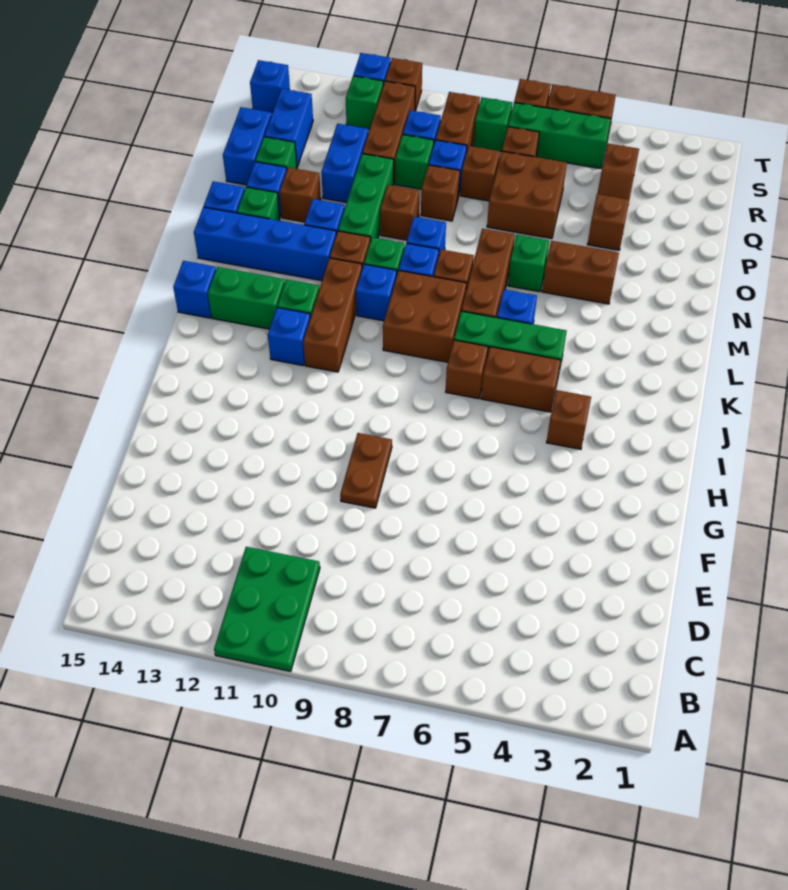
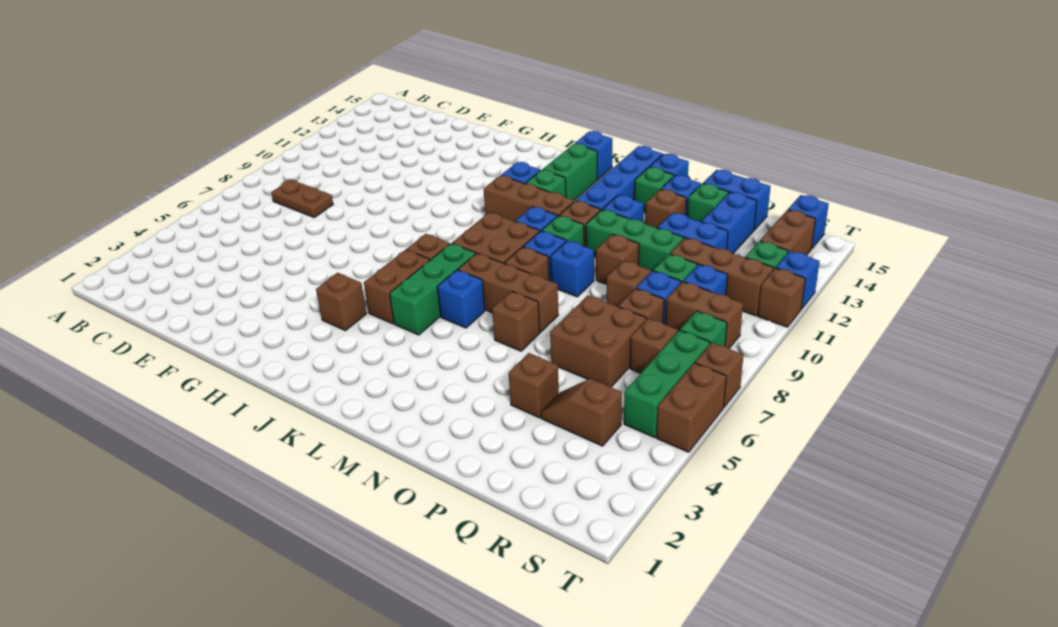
green plate A10:C11 level 1 -> none
brown plate F9:G9 level 1 -> brown plate C8:D8 level 1
brown brick N4:N5 level 1 -> brown brick S13:S14 level 1
green brick N6 level 1 -> brown brick N6 level 1
blue brick Q14:R14 level 1 -> blue brick Q13:Q14 level 1

